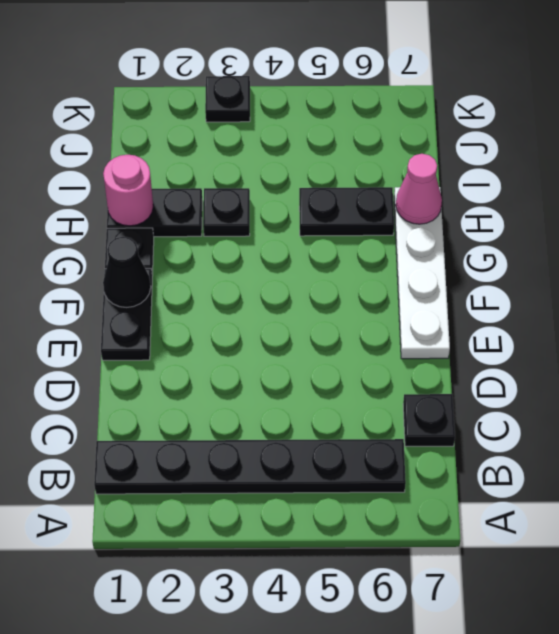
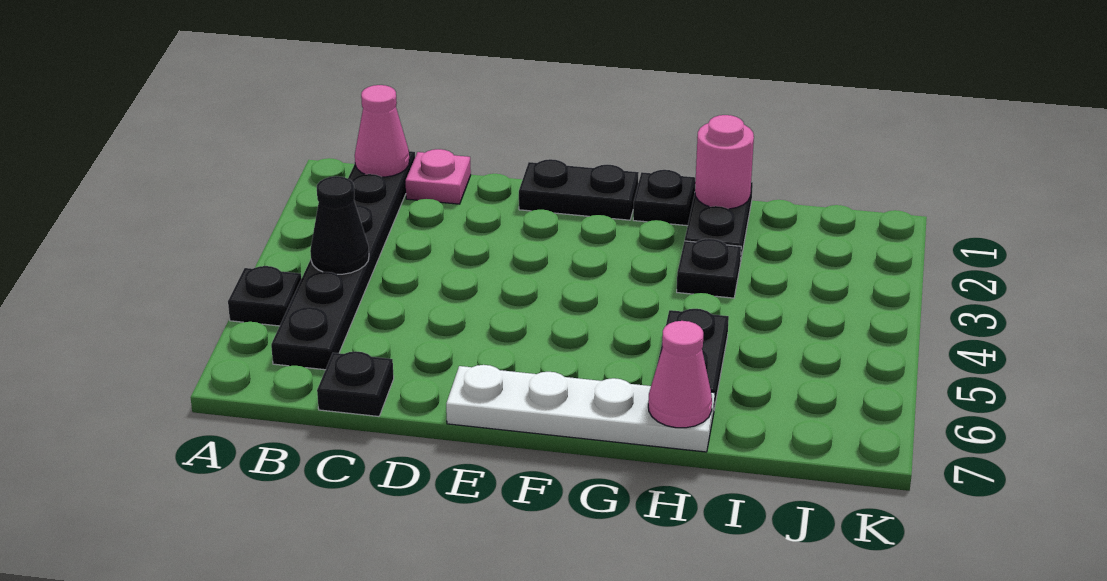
none -> pink cone B1 level 2
none -> pink plate C1 level 1
black cone F1 level 2 -> black cone B4 level 2
black plate K3 level 1 -> black plate A5 level 1

